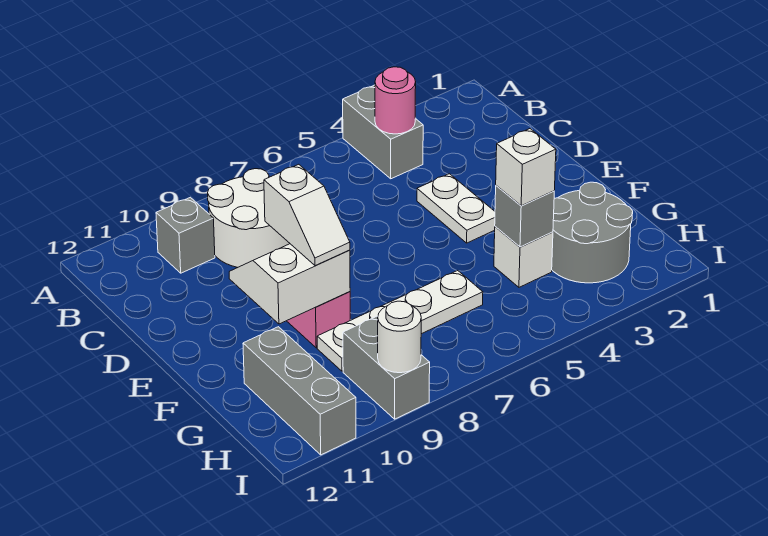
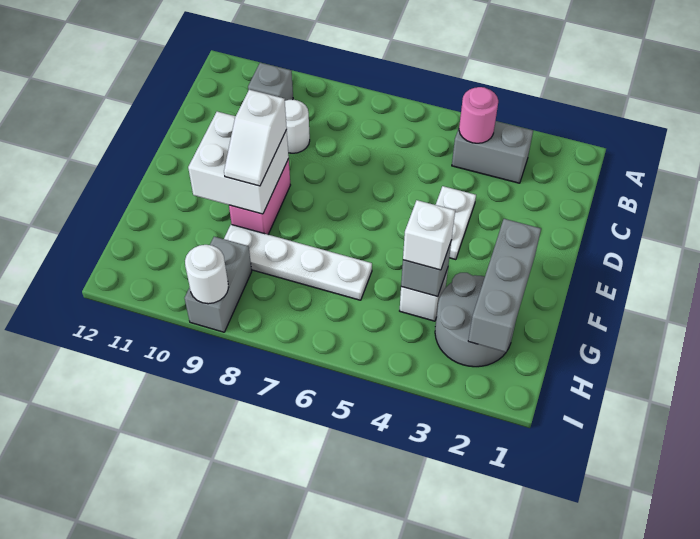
grey brick A4:B4 level 1 -> grey brick B3:B4 level 1
white round brick B8:C9 level 1 -> white round brick C9 level 1
white slope E9:F10 level 2 top F -> white brick E9:F10 level 2
grey brick G11:I11 level 1 -> grey brick F2:H2 level 2

